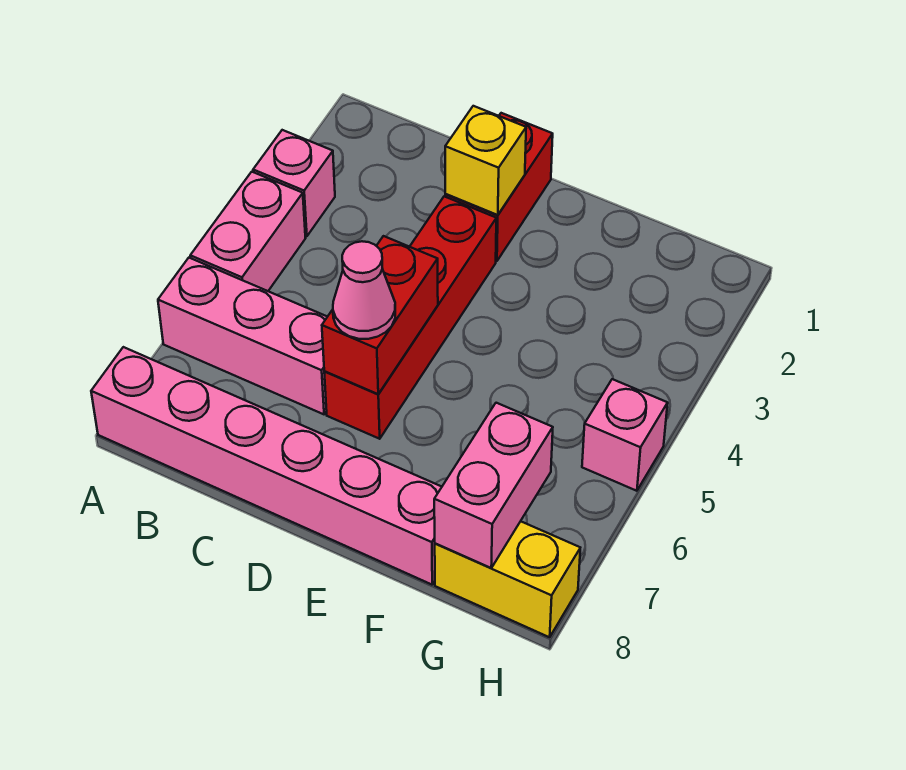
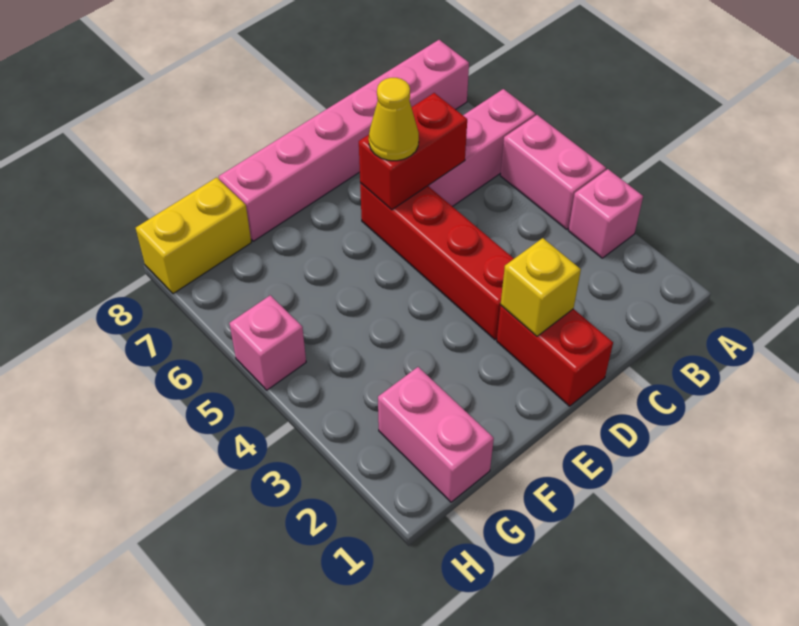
red brick D5:D6 level 2 -> red brick C6:D6 level 2
pink cone D6 level 3 -> yellow cone D6 level 3
pink brick G7:G8 level 2 -> pink brick G1:G2 level 1

